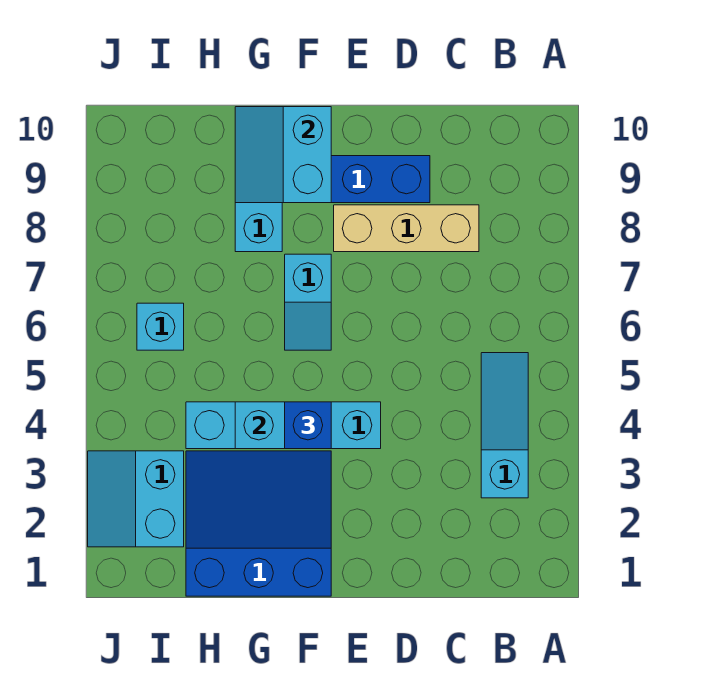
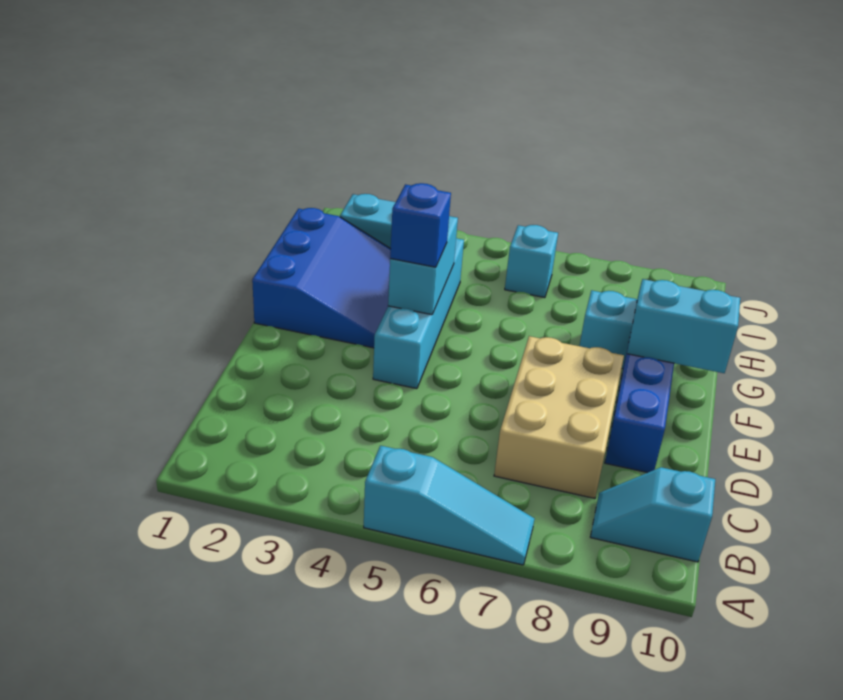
cyan slope B3:B5 level 1 top 3 -> cyan slope A5:A7 level 1 top 5
tan brick C8:E8 level 1 -> tan brick C7:E8 level 1
cyan slope F6:F7 level 1 top 7 -> cyan slope B9:B10 level 1 top 10

